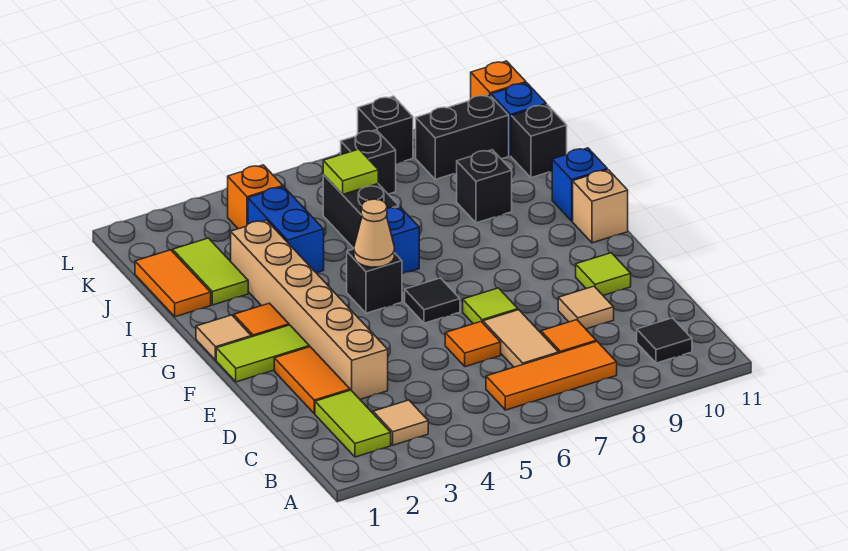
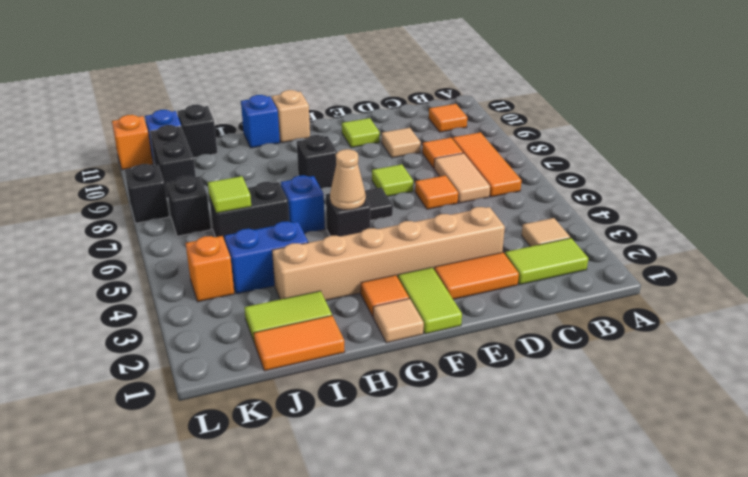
black tile B10 level 1 -> orange tile B10 level 1
tan tile C7:D7 level 1 -> tan tile C6:C7 level 1
black brick I9 level 1 -> black brick G8 level 1

